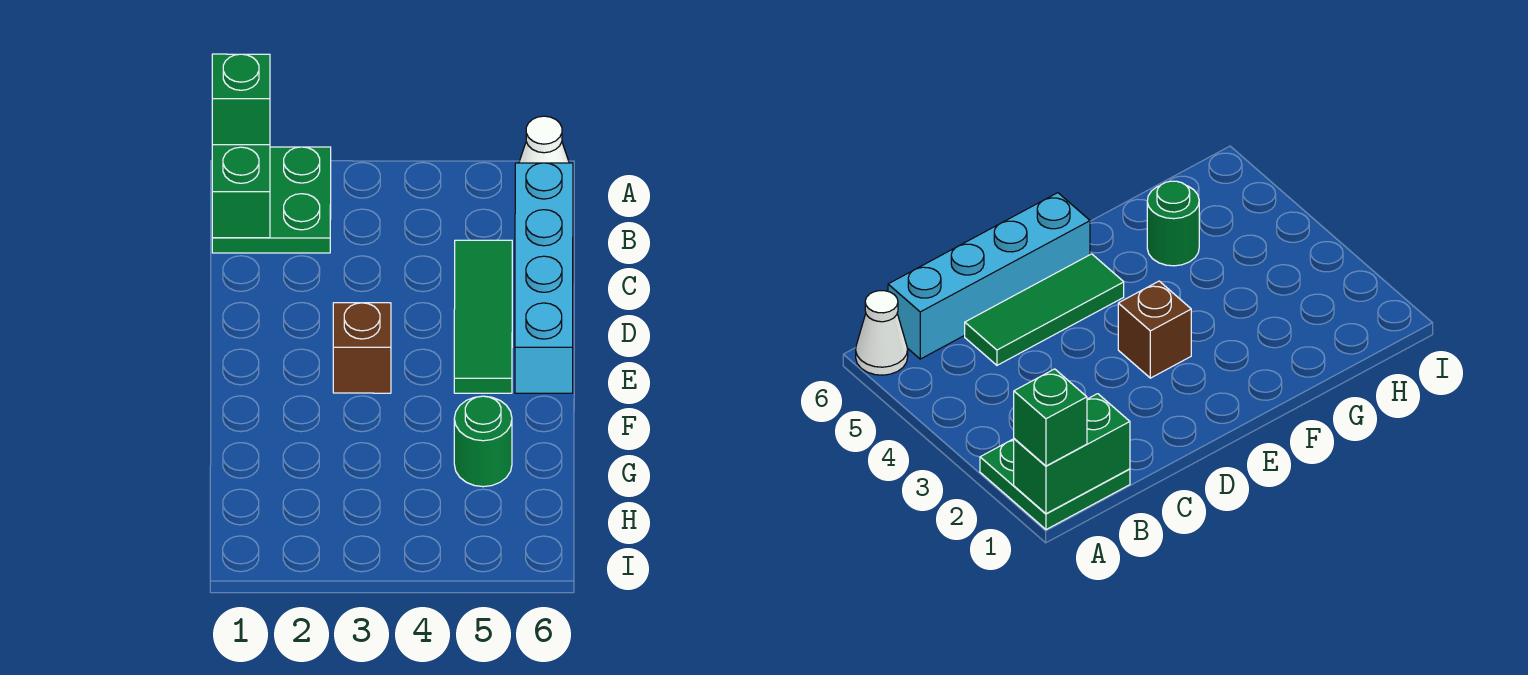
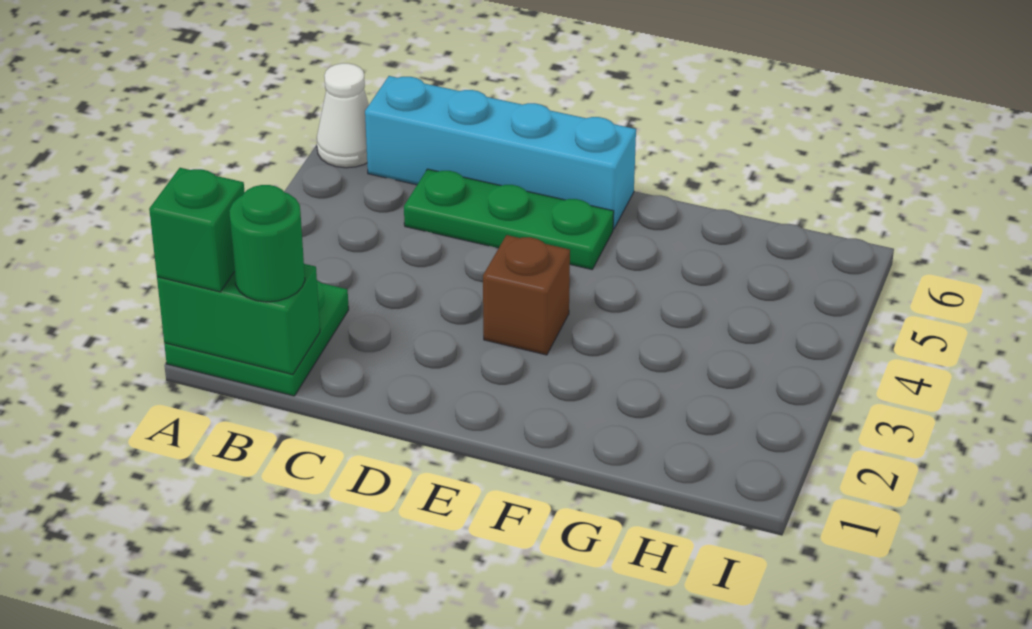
green tile C5:E5 level 1 -> green plate C5:E5 level 1
green round brick G5 level 1 -> green round brick B1 level 3

